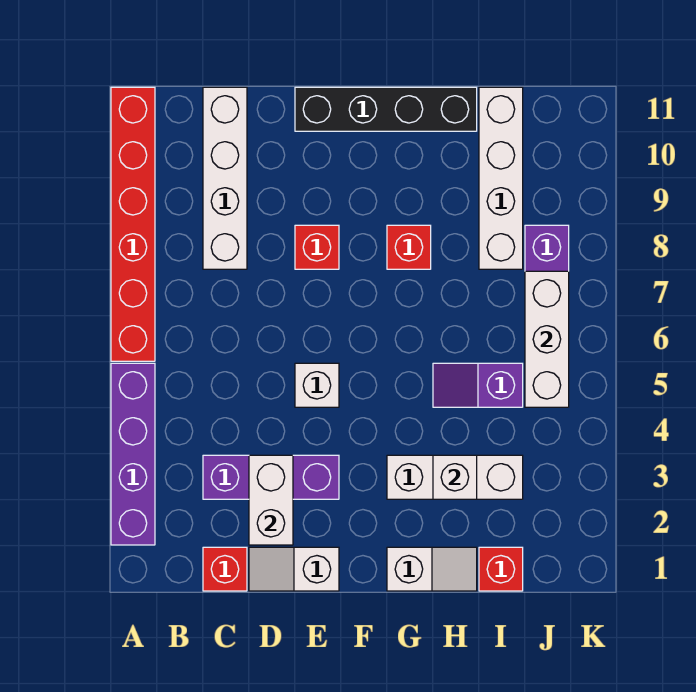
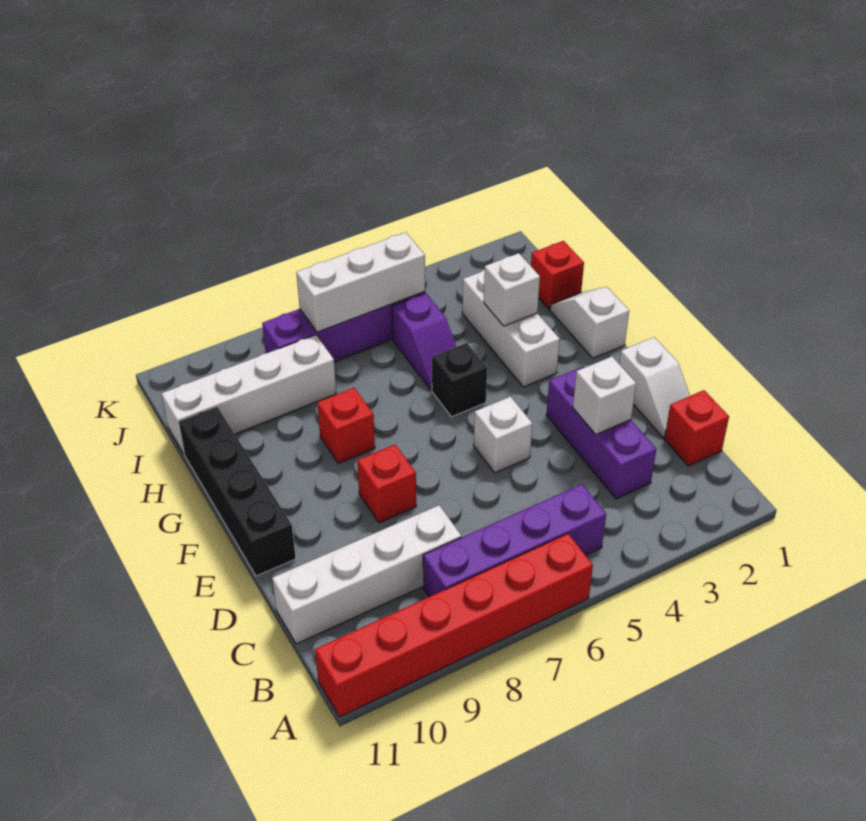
purple brick A2:A5 level 1 -> purple brick B5:B8 level 1
white brick D2:D3 level 2 -> white brick D3 level 2
none -> black brick G5 level 1

